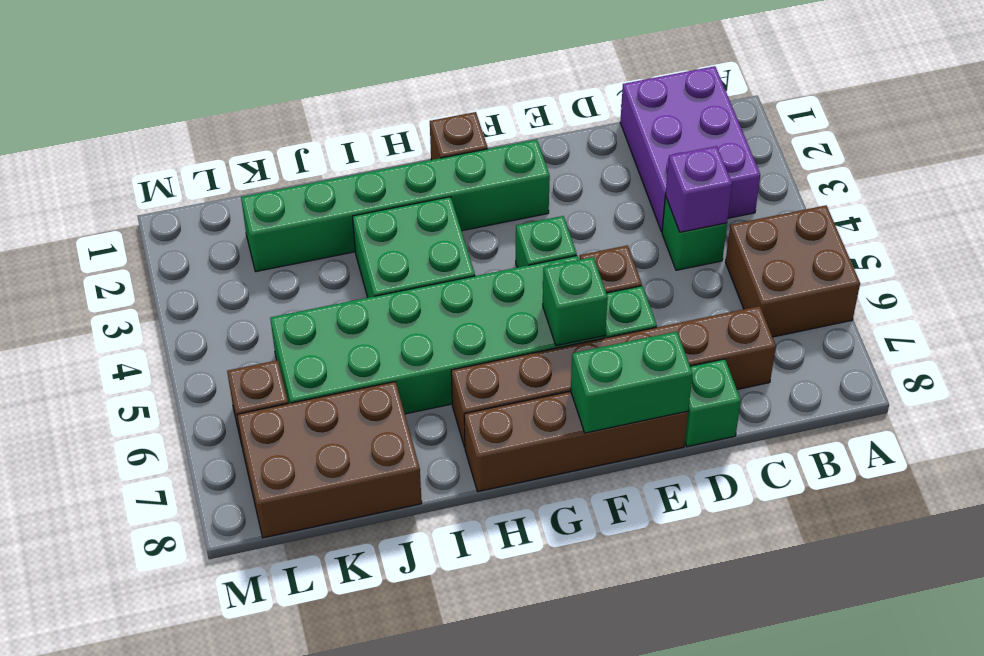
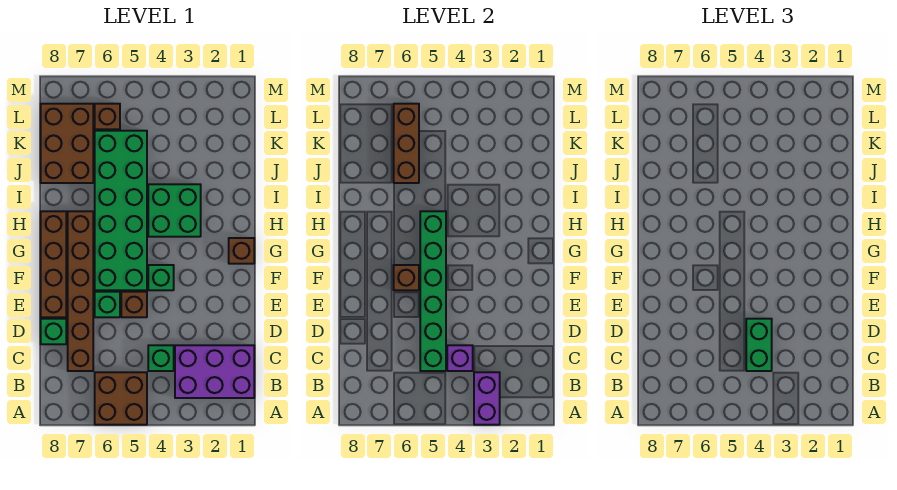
none -> purple brick A3:B3 level 2
green brick E8:F8 level 2 -> green brick C4:D4 level 3
green brick F2:K2 level 1 -> green brick C5:H5 level 2
green brick F6 level 2 -> brown brick F6 level 2
none -> brown brick J6:L6 level 2

